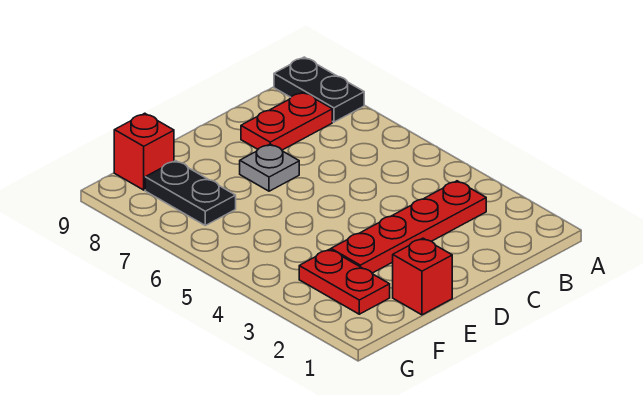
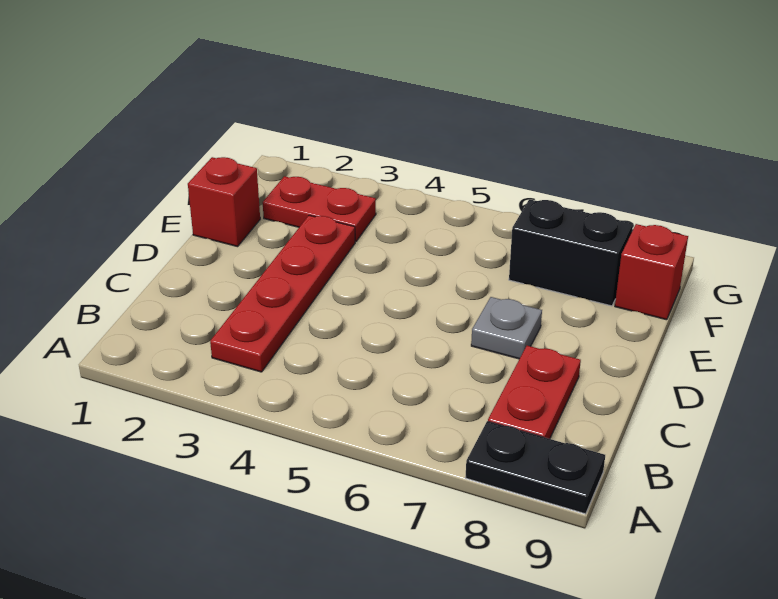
black plate F7:F8 level 1 -> black brick F7:F8 level 1

